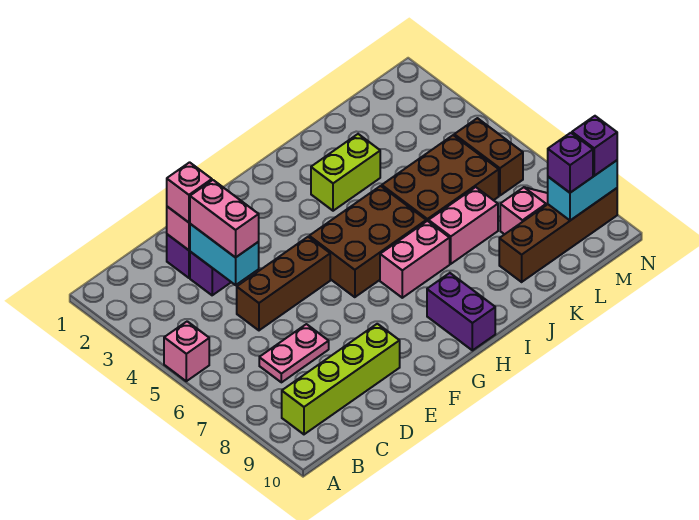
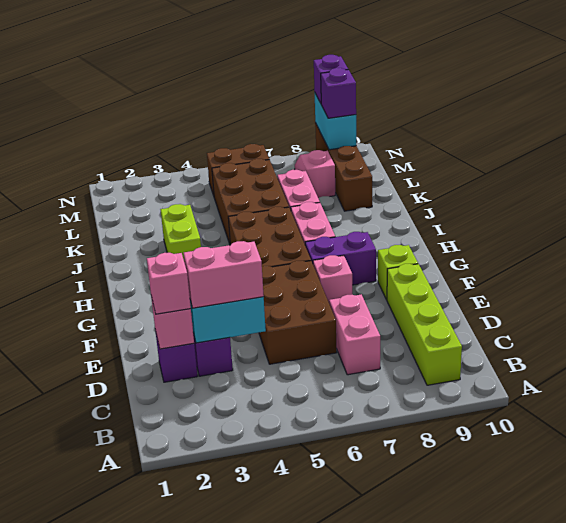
pink brick A5 level 1 -> pink brick F7 level 1
pink plate C7:D7 level 1 -> pink brick C7:D7 level 1
brown brick D5:F5 level 1 -> brown brick D5:F6 level 1
none -> lime brick F9 level 1
purple brick H9:H10 level 1 -> purple brick G7:G8 level 1

